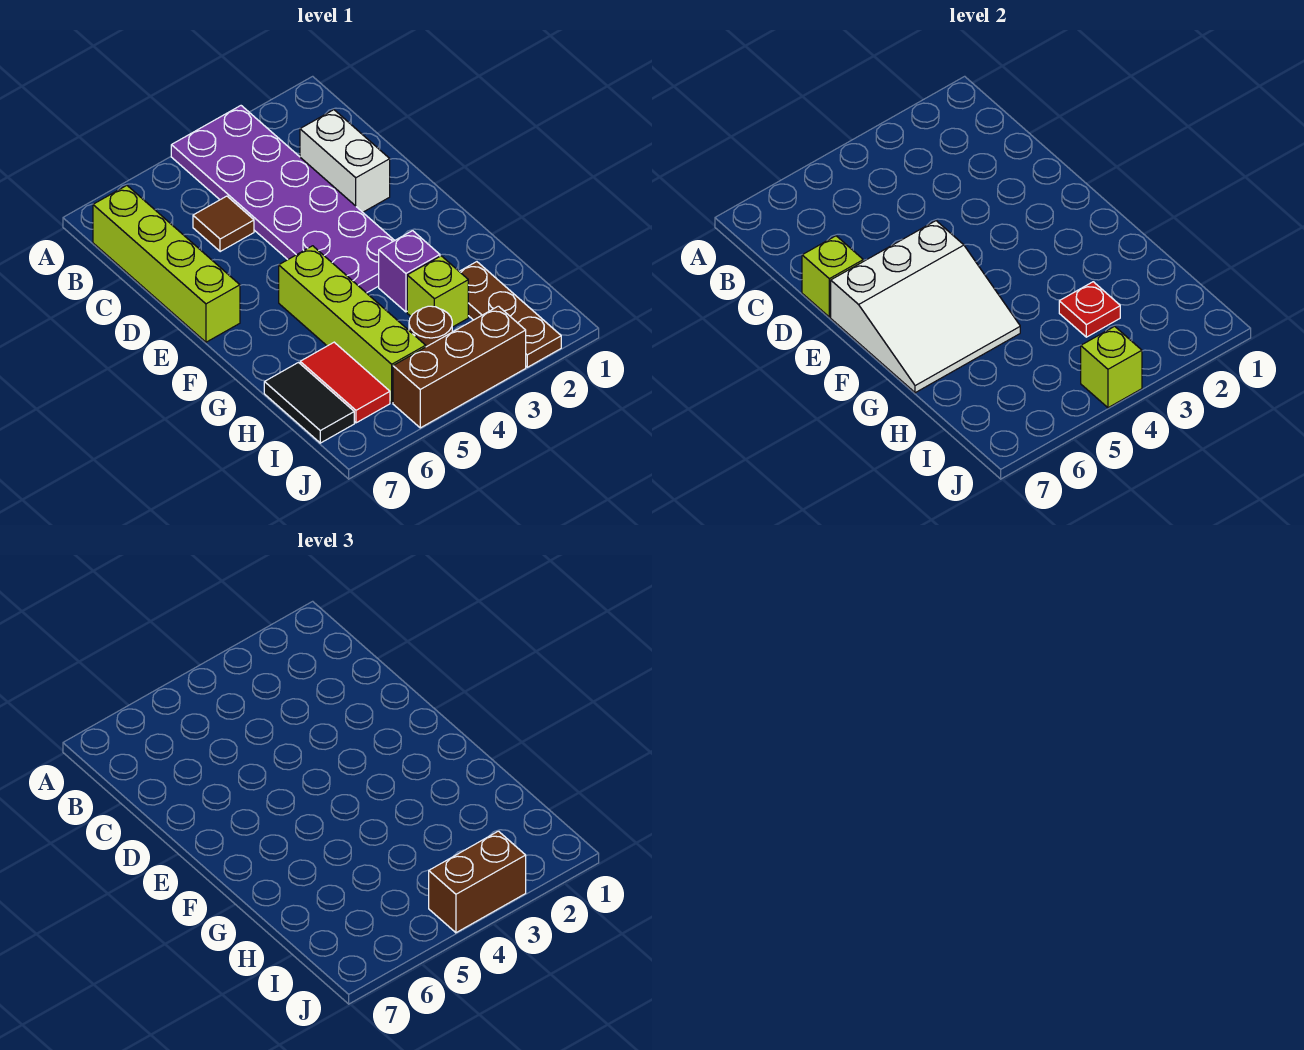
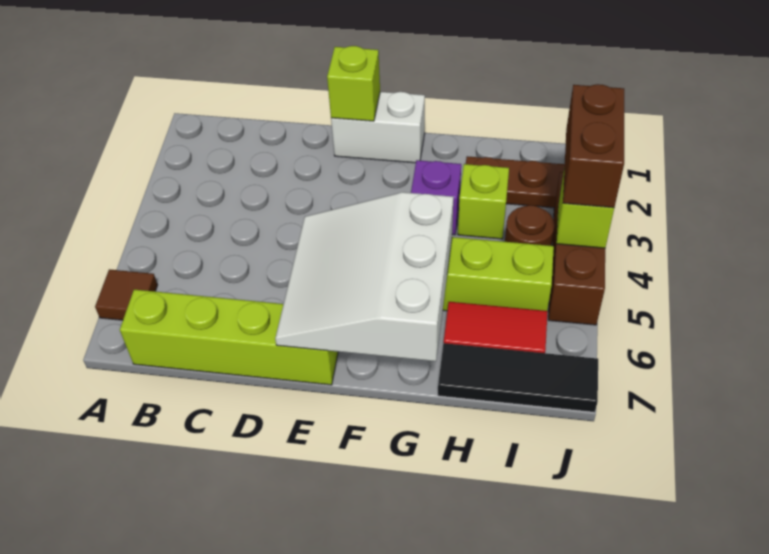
purple plate A3:F4 level 1 -> none
white brick C2:D2 level 1 -> white brick E1:F1 level 1
brown tile C5 level 1 -> brown tile A6 level 1
lime brick D7 level 2 -> lime brick E1 level 2
white slope E5:G7 level 2 top E -> white slope E5:G7 level 2 top G
red plate H3 level 2 -> none
black tile H7:I7 level 1 -> black tile H7:J7 level 1

